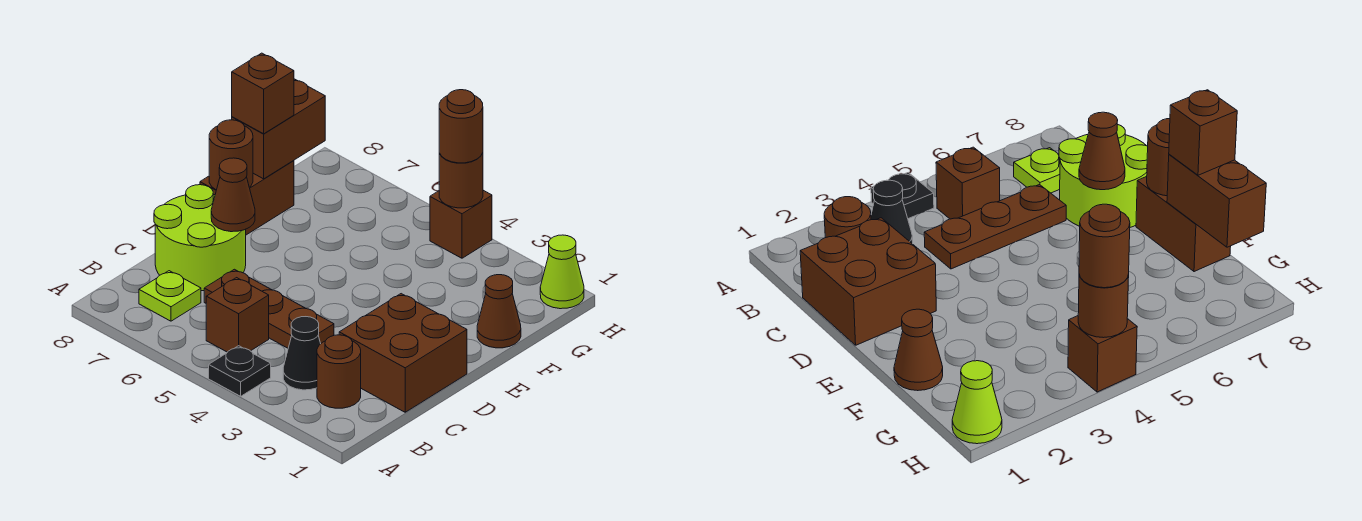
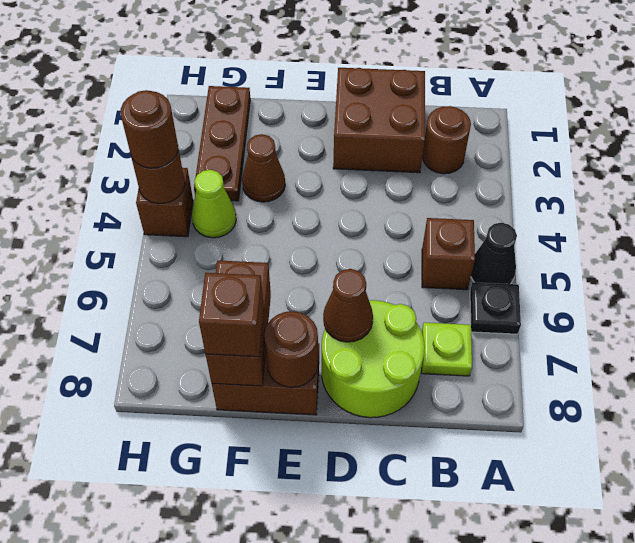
black plate A4 level 1 -> black plate A6 level 1
black cone B3 level 1 -> black cone A5 level 1
brown plate C4:C6 level 1 -> brown plate G1:G3 level 1
brown cone F1 level 1 -> brown cone F3 level 1
brown brick F8:G8 level 2 -> brown brick F7:F8 level 2
lime cone H1 level 1 -> lime cone G4 level 1

